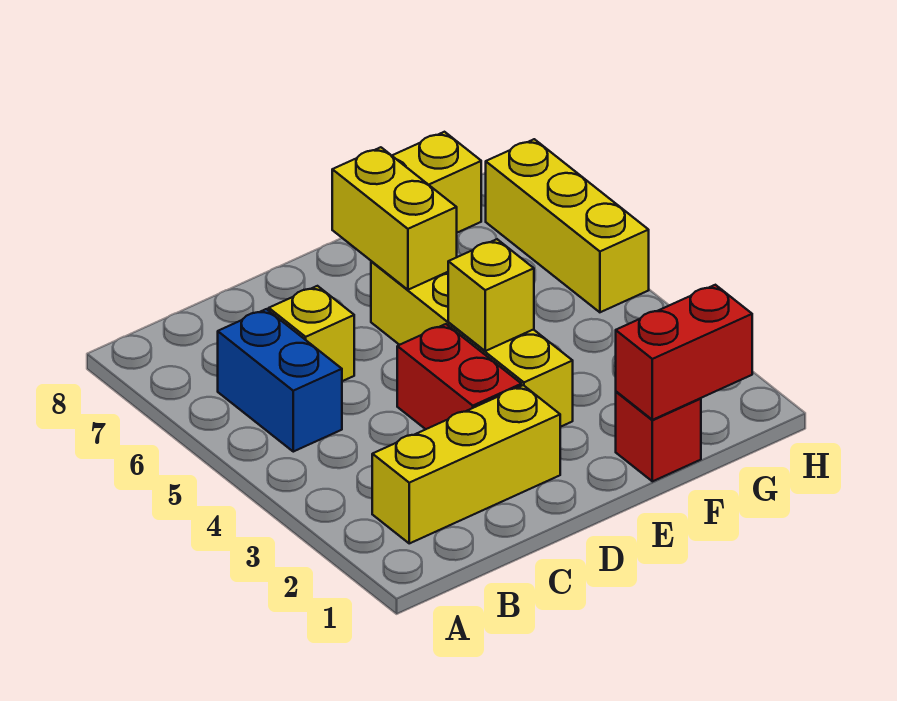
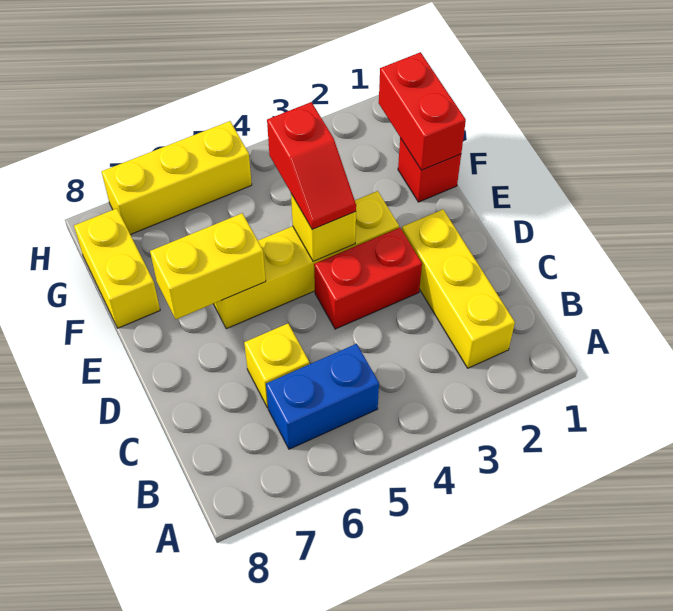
none -> red slope E4:F4 level 3 top F

